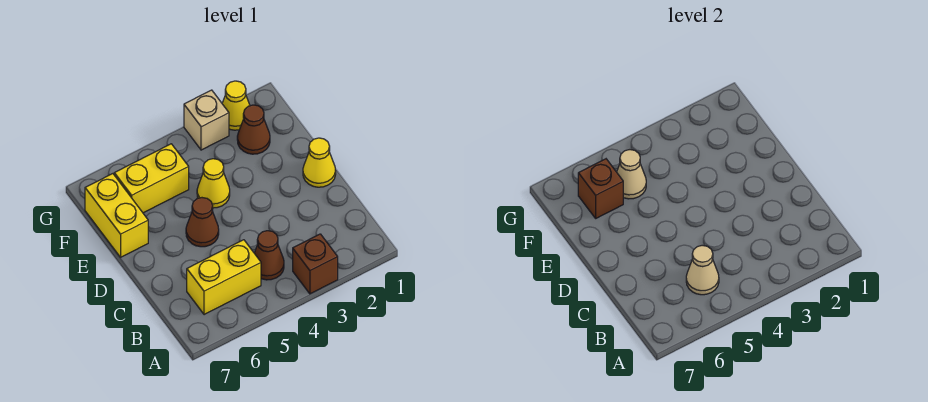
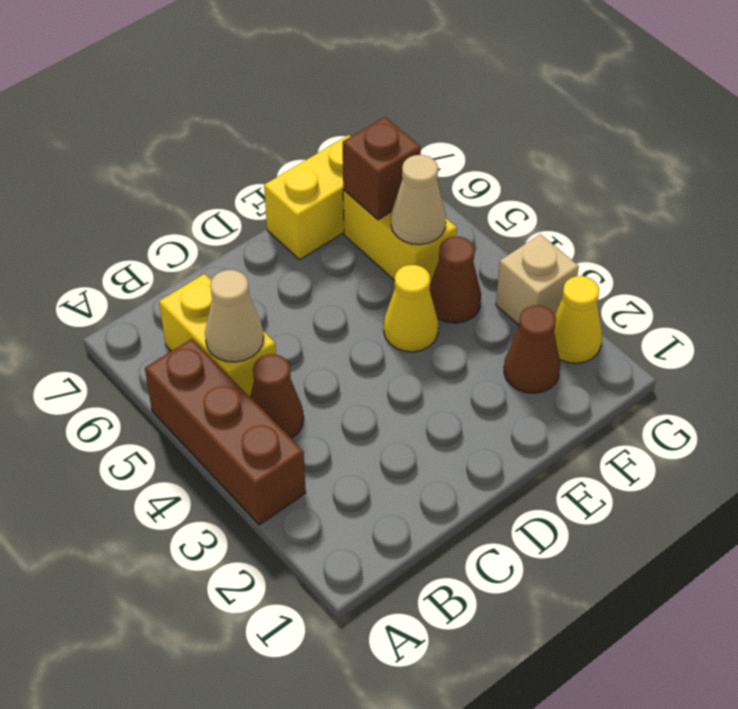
brown brick A3 level 1 -> brown brick A3:A5 level 1
yellow cone D1 level 1 -> none
brown cone D5 level 1 -> brown cone F4 level 1

